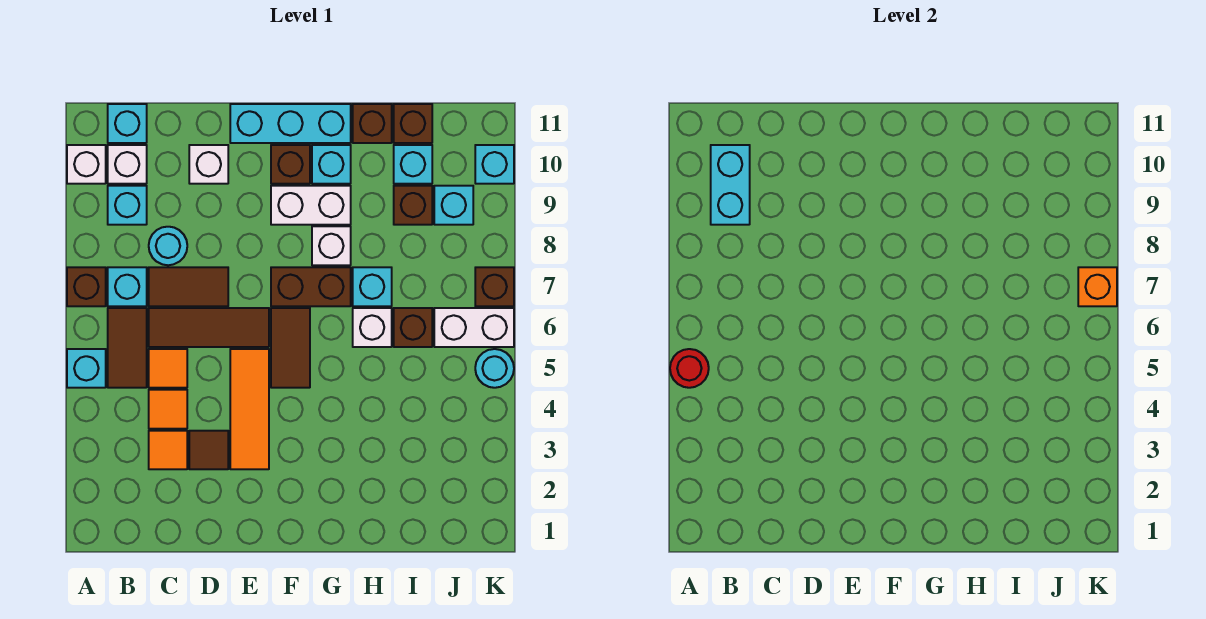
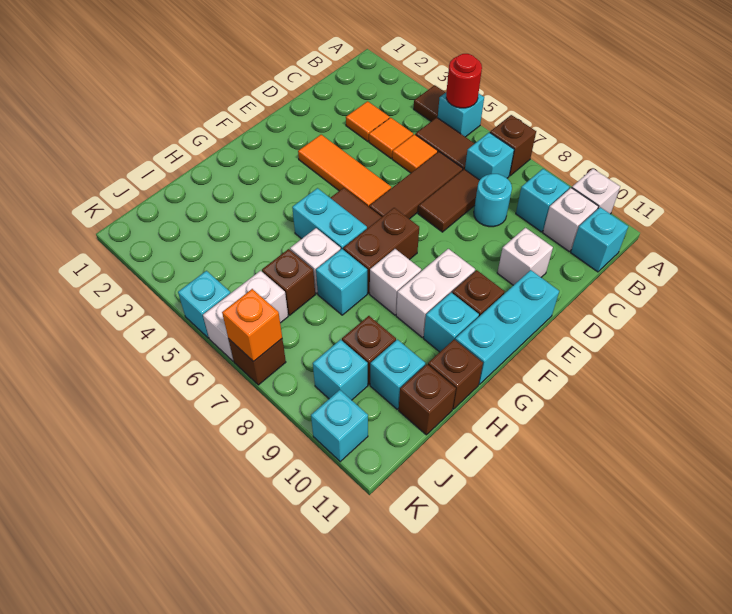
cyan brick B9:B10 level 2 -> cyan brick G5:G6 level 1
brown tile D3 level 1 -> brown tile A4 level 1
cyan round brick K5 level 1 -> cyan brick K5 level 1

